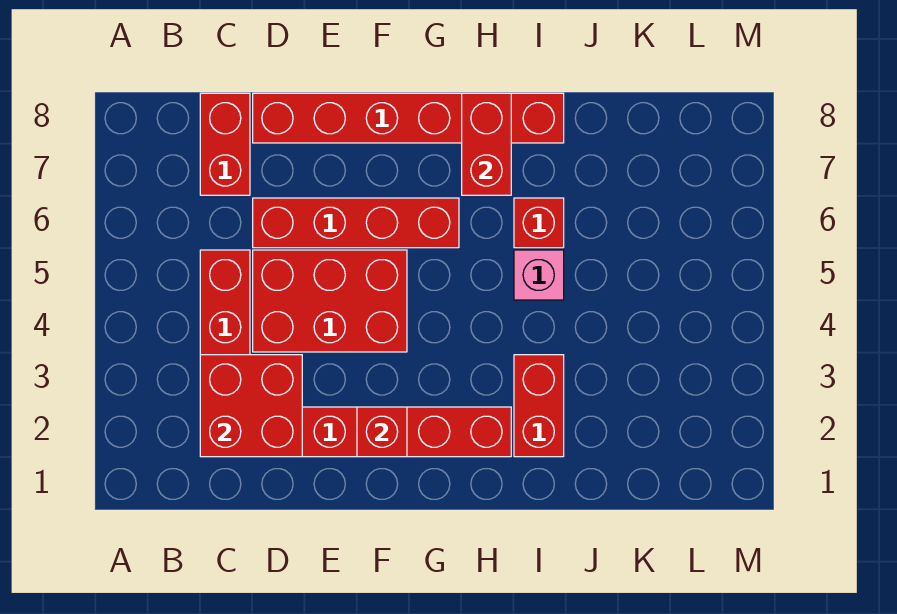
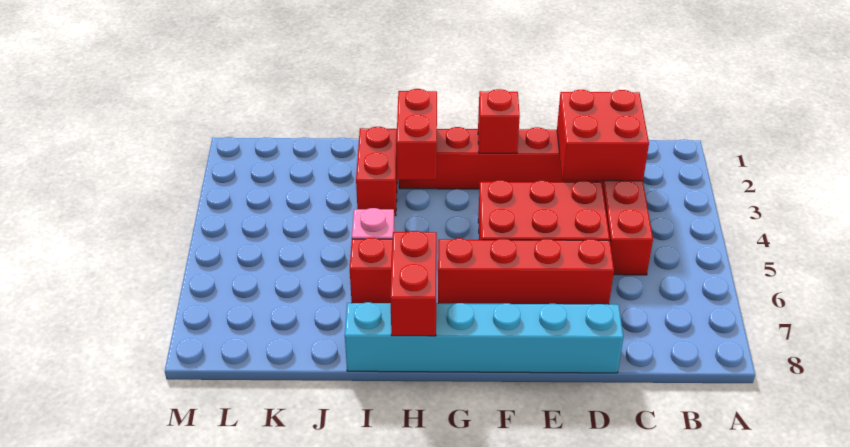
red brick C7:C8 level 1 -> red brick H2:H3 level 2
red brick D8:I8 level 1 -> cyan brick D8:I8 level 1

